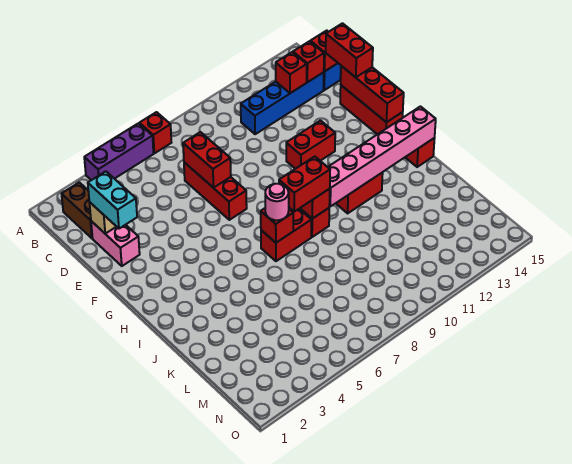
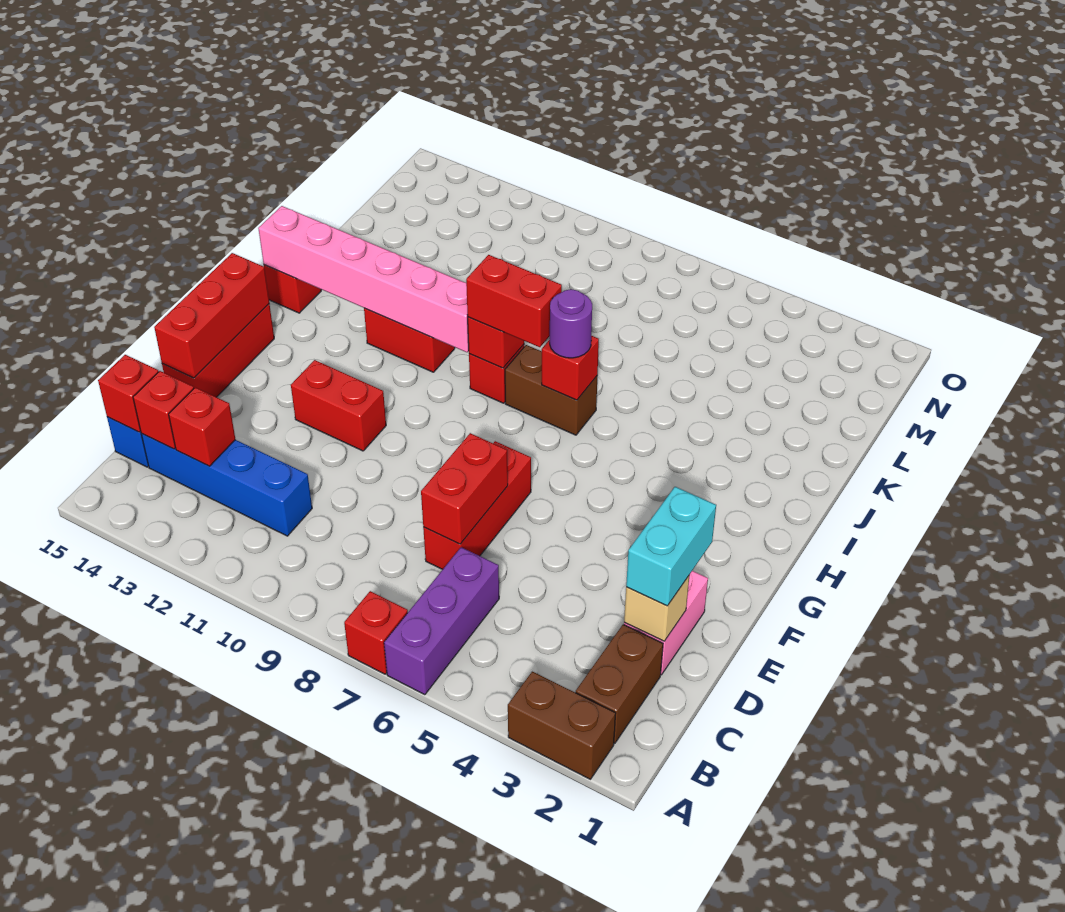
none -> brown brick A2:A3 level 1
purple brick A4:A6 level 1 -> purple brick A6:C6 level 1
red brick D15:E15 level 3 -> none
red brick I7:I8 level 1 -> brown brick I7:I8 level 1
pink round brick I7 level 3 -> purple round brick I7 level 3

